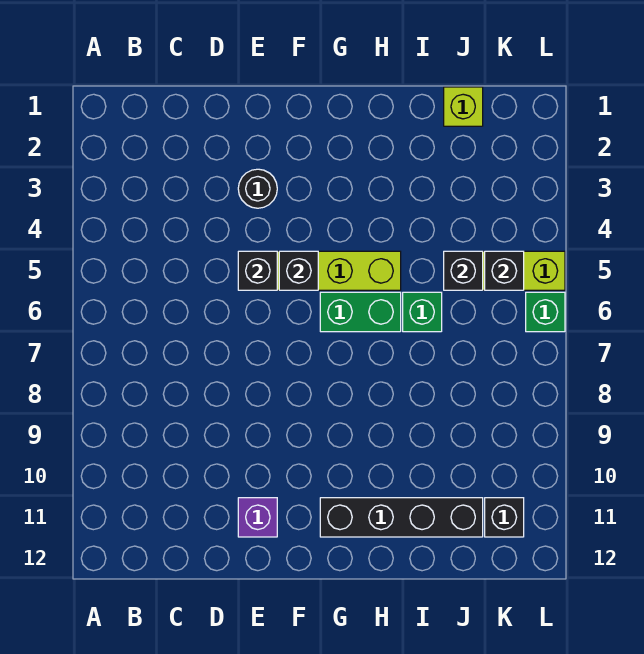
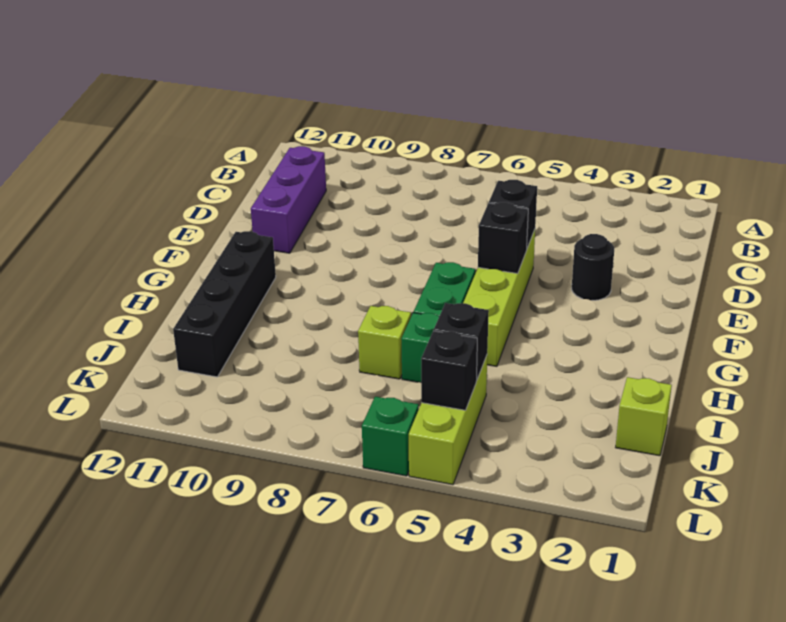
purple brick E11 level 1 -> purple brick C11:E11 level 1
none -> lime brick I7 level 1
black brick K11 level 1 -> none

